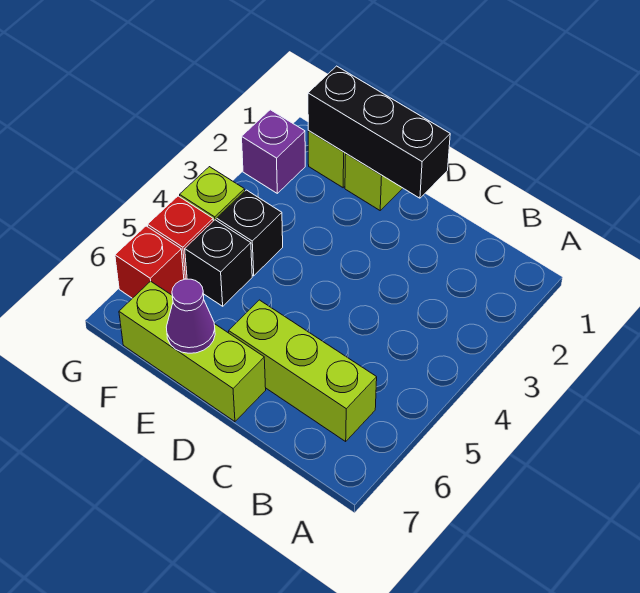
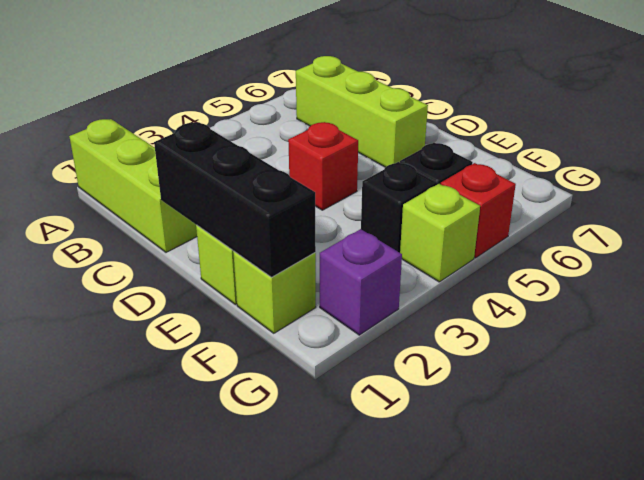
lime brick D7:F7 level 1 -> lime brick A1:C1 level 1
purple cone E7 level 2 -> none
red brick G6 level 1 -> red brick D4 level 1

